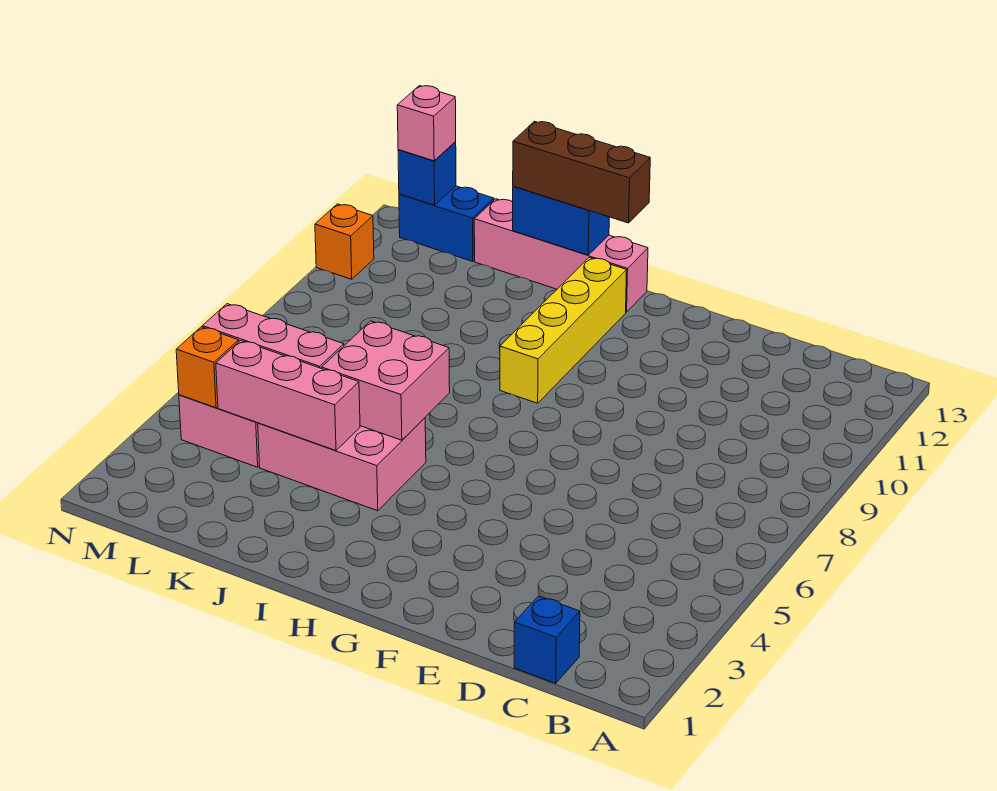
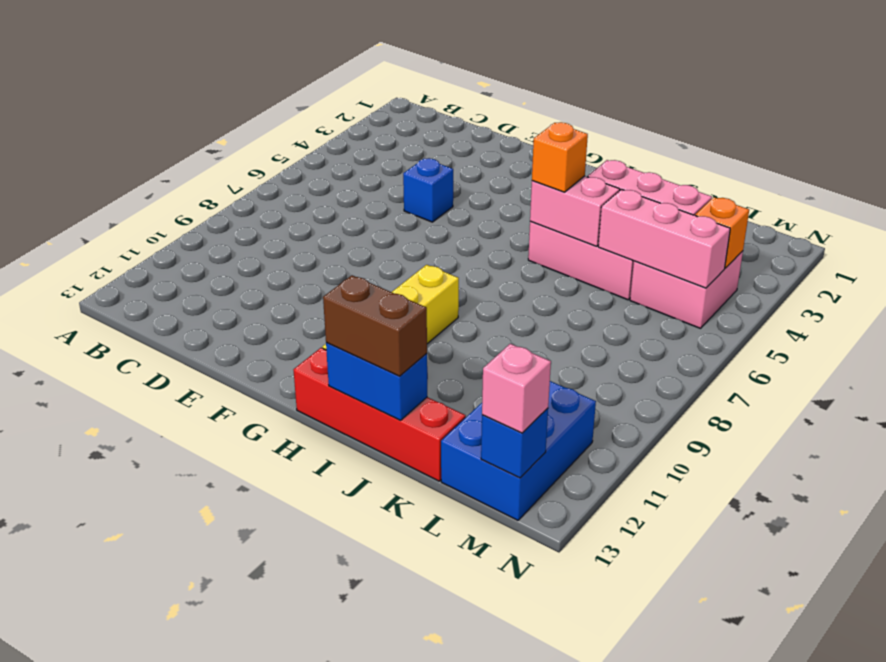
blue brick C1 level 1 -> blue brick E5 level 1
pink brick H13:K13 level 1 -> red brick H13:K13 level 1
brown brick H13:J13 level 3 -> brown brick I13:J13 level 3
pink brick I5:J6 level 2 -> pink brick I5:J5 level 2
blue brick L13:M13 level 1 -> blue brick L11:M13 level 1
orange brick N11 level 1 -> orange brick I5 level 3

